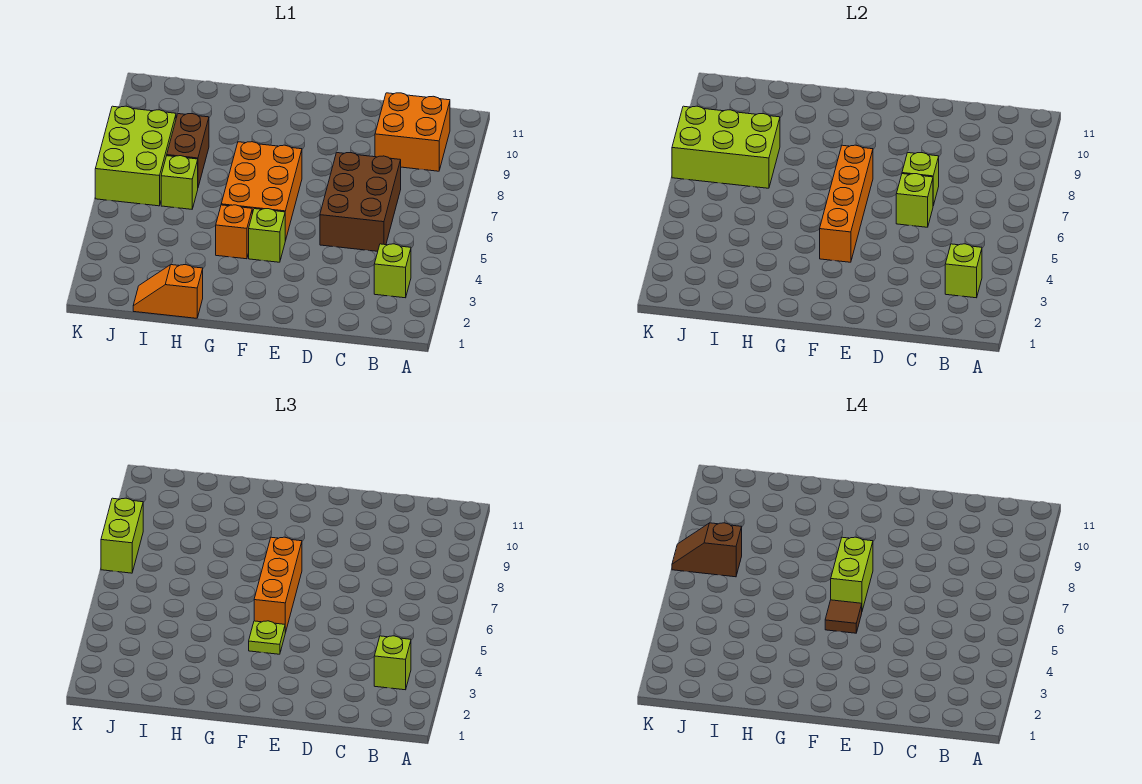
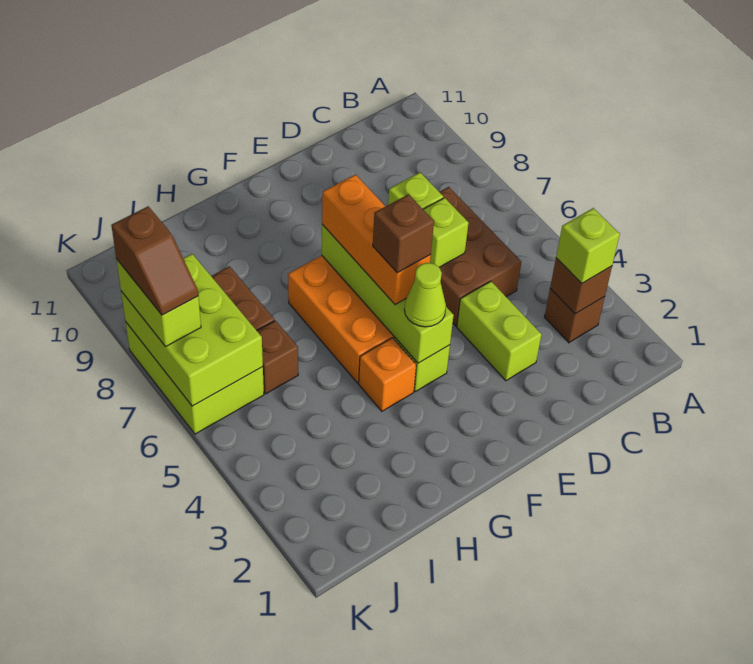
lime brick B3 level 1 -> brown brick B3 level 1
lime brick B3 level 2 -> brown brick B3 level 2
orange brick B9:C10 level 1 -> none
orange brick F4:F7 level 2 -> lime brick F4:F7 level 2
lime plate F4 level 3 -> lime cone F4 level 3
brown tile F5 level 4 -> brown brick F5 level 4
lime brick F6:F7 level 4 -> lime brick D3:D4 level 1
orange slope H1:I1 level 1 top H -> none
lime brick I6 level 1 -> brown brick I6 level 1
lime brick I7:K8 level 2 -> lime brick J6:K8 level 2
brown slope J7:K7 level 4 top J -> brown slope K7:K8 level 4 top 8

